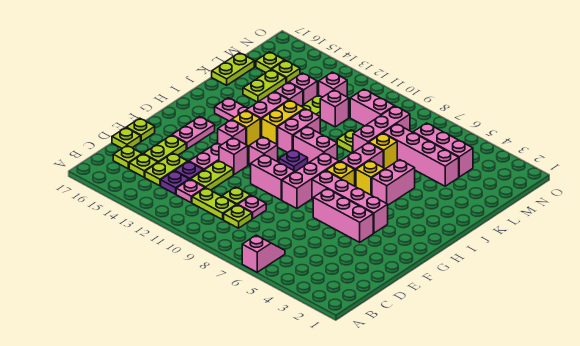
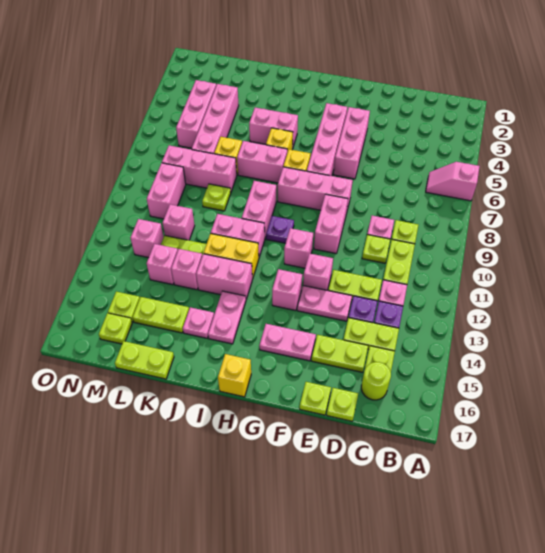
lime plate C16 level 1 -> lime round brick C16 level 1
yellow brick H13 level 1 -> yellow brick H17 level 1
none -> pink plate J15 level 1

